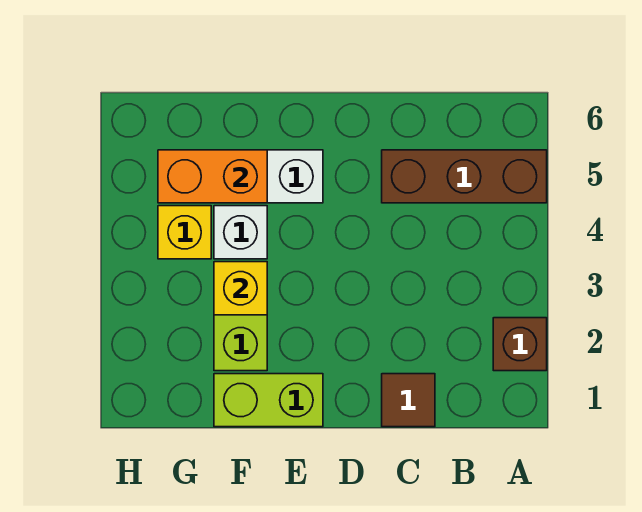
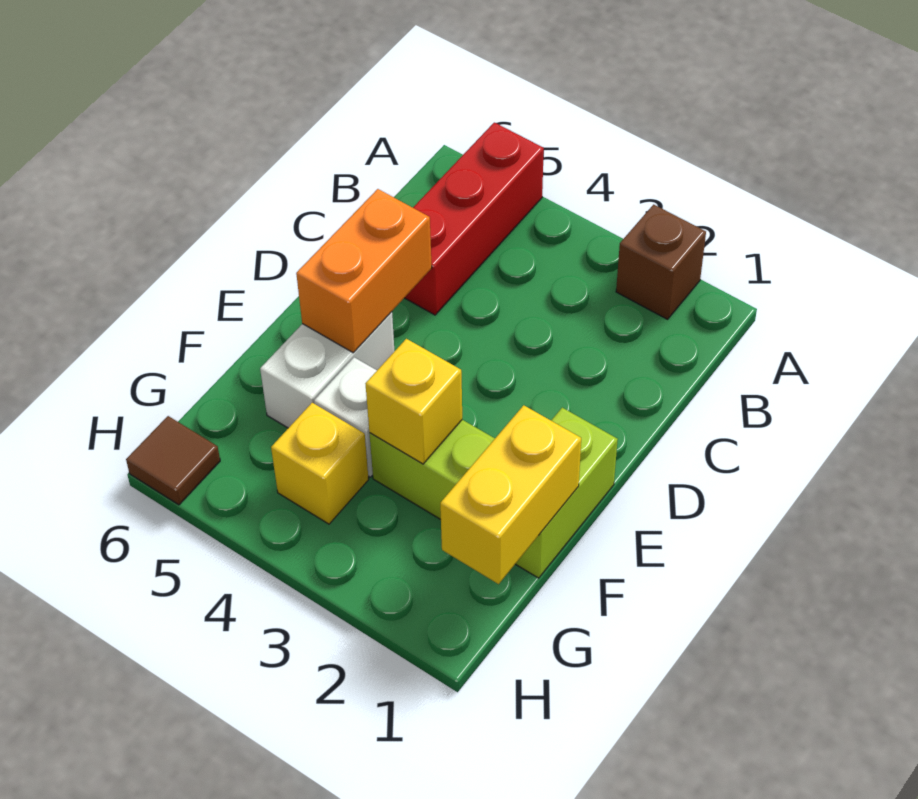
brown brick A5:C5 level 1 -> red brick A5:C5 level 1
brown tile C1 level 1 -> brown tile H6 level 1
none -> yellow brick F1:G1 level 2
orange brick F5:G5 level 2 -> orange brick D5:E5 level 2

